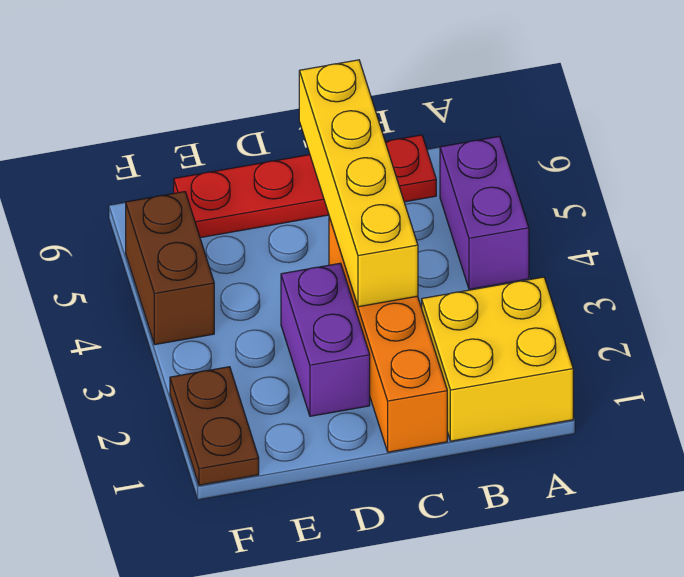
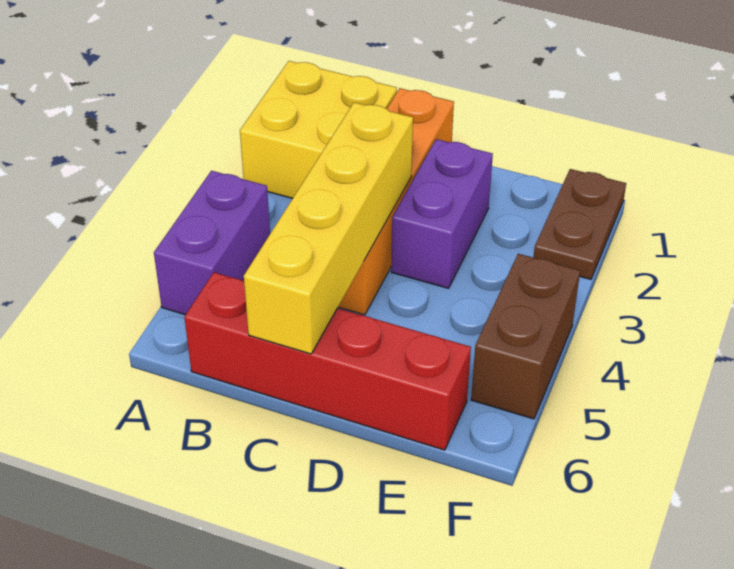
red plate B6:E6 level 1 -> red brick B6:E6 level 1

